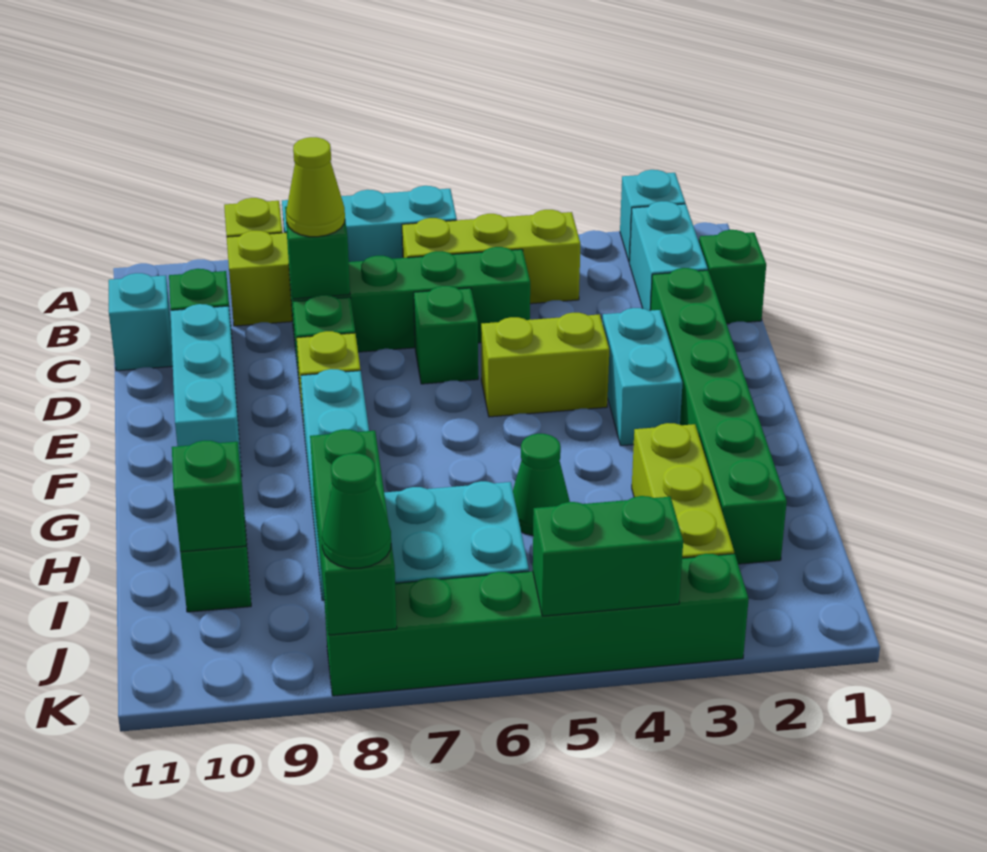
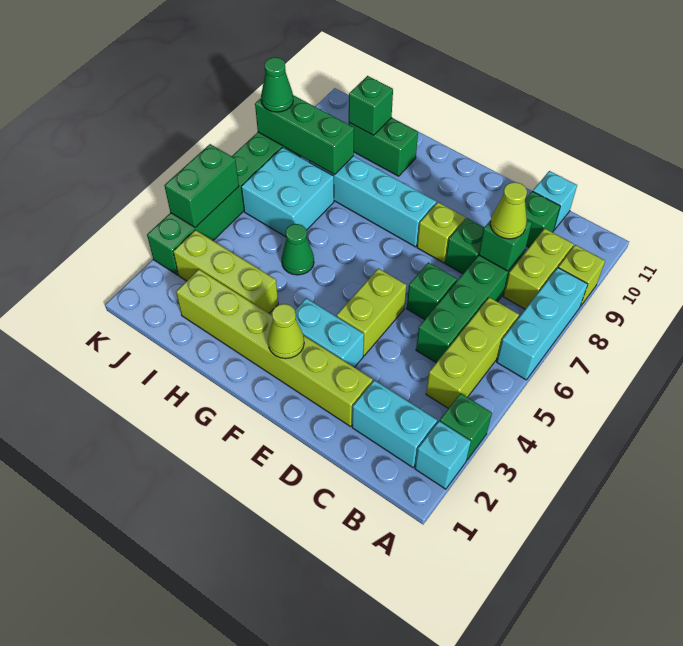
green brick C1 level 1 -> green brick A3 level 1
green brick D2:I2 level 1 -> lime brick D2:I2 level 1
cyan brick D10:F10 level 1 -> none
none -> lime cone F2 level 2

